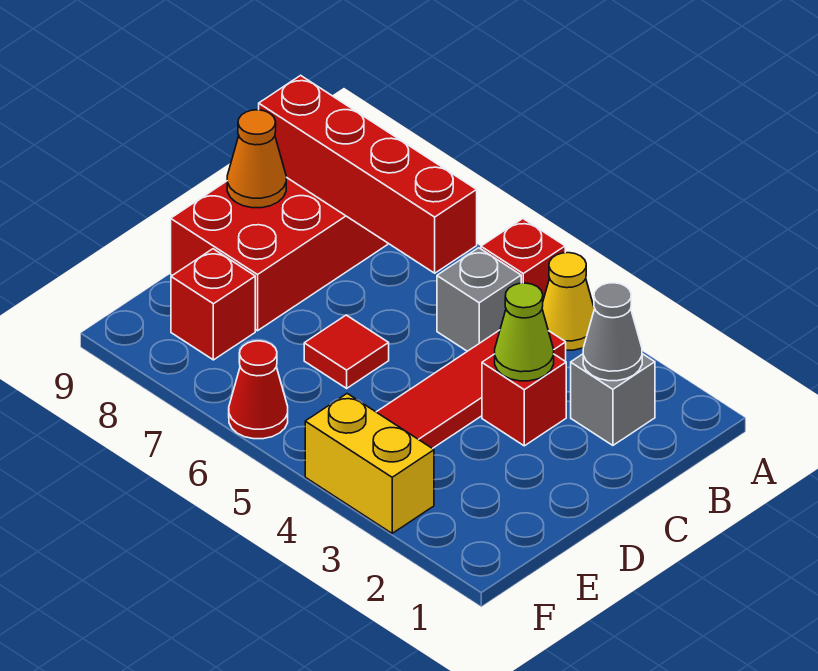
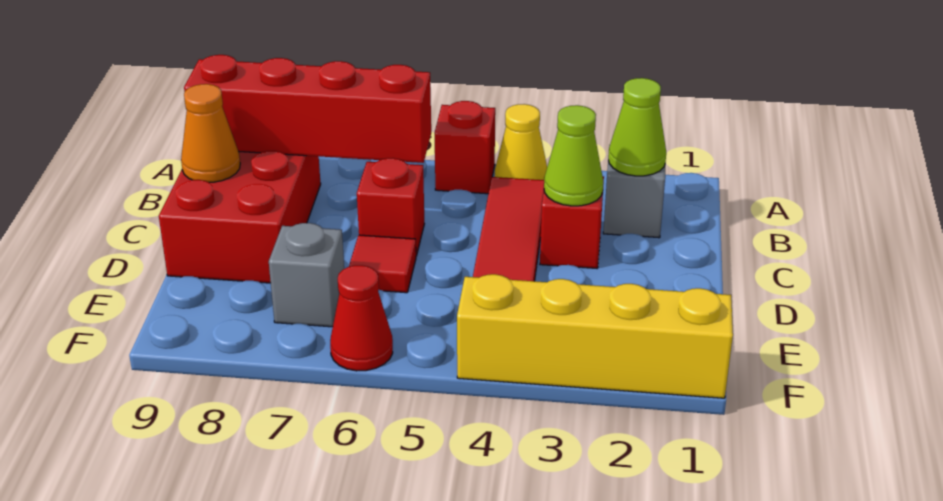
grey cone B2 level 2 -> lime cone B2 level 2
grey brick B5 level 1 -> grey brick E7 level 1
red brick E8 level 1 -> red brick C6 level 1
yellow brick F3:F4 level 1 -> yellow brick F1:F4 level 1

